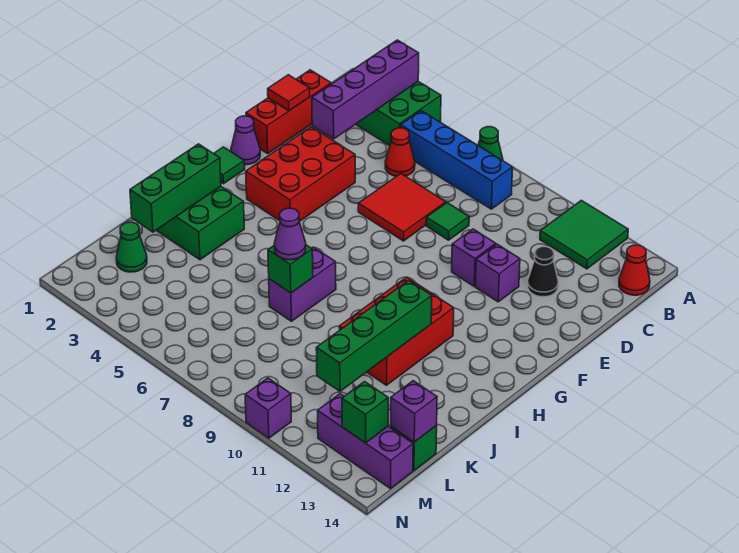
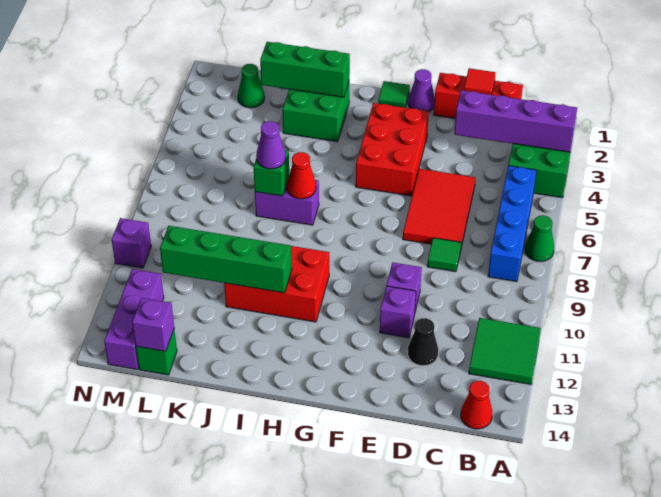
red cone C5 level 1 -> red cone I7 level 2
red tile D6:E7 level 1 -> red tile D5:E7 level 1
red brick E3:G4 level 1 -> red brick F3:G5 level 1
green brick M13 level 2 -> none

